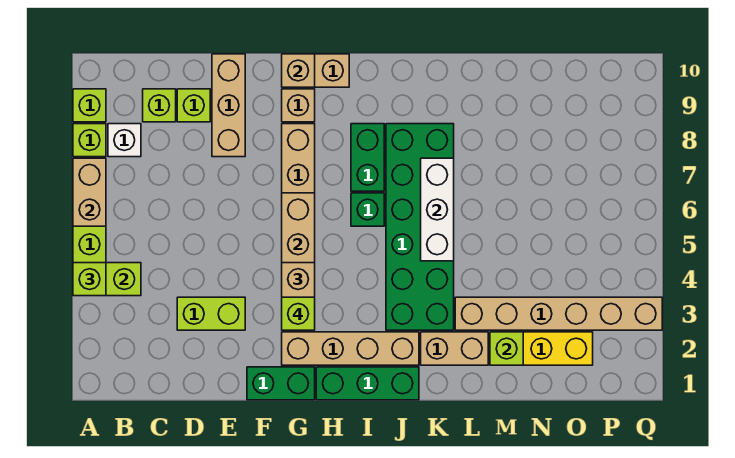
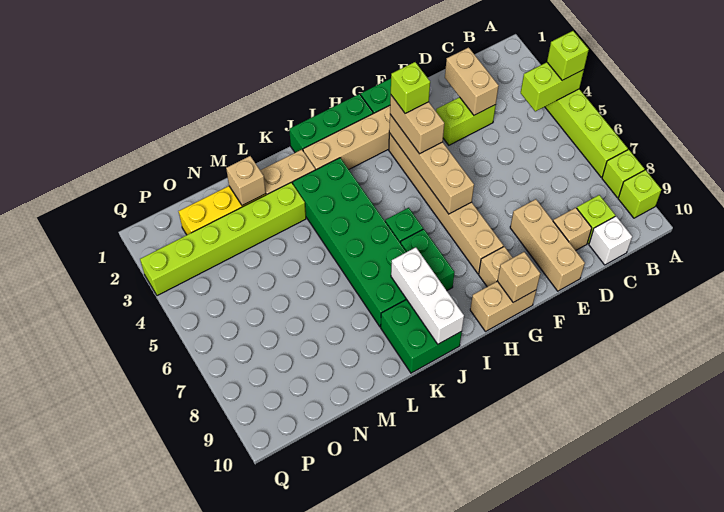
tan brick A6:A7 level 2 -> tan brick D2:D3 level 2
white brick B8 level 1 -> white brick C10 level 1
lime brick D9 level 1 -> tan brick D9 level 1
none -> green brick J9:K10 level 1
white brick K5:K7 level 2 -> white brick J8:J10 level 2
tan brick L3:Q3 level 1 -> lime brick L3:Q3 level 1
lime brick M2 level 2 -> tan brick M2 level 2

